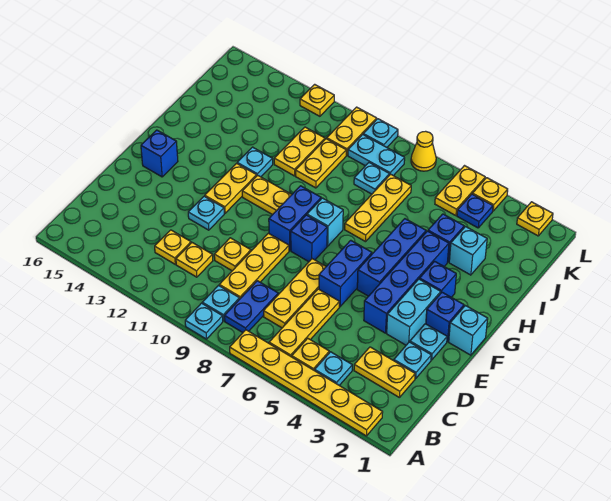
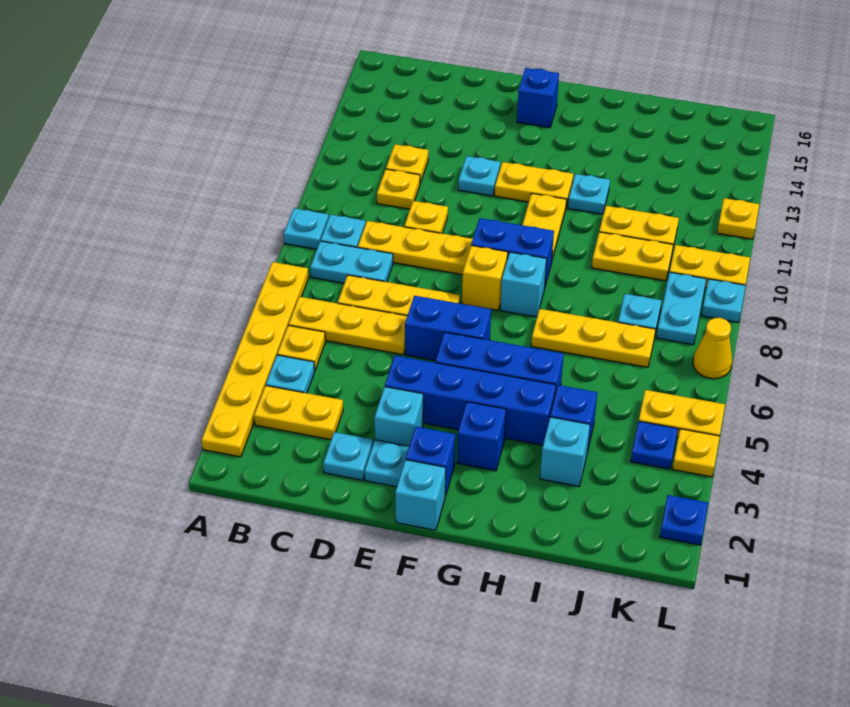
blue plate B8:C8 level 1 -> cyan plate B8:C8 level 1
yellow plate C2:C3 level 1 -> yellow plate B3:C3 level 1
cyan brick E3:F3 level 1 -> cyan brick E3 level 1
blue brick F8 level 1 -> yellow brick F8 level 1
yellow plate L2 level 1 -> blue plate L2 level 1

